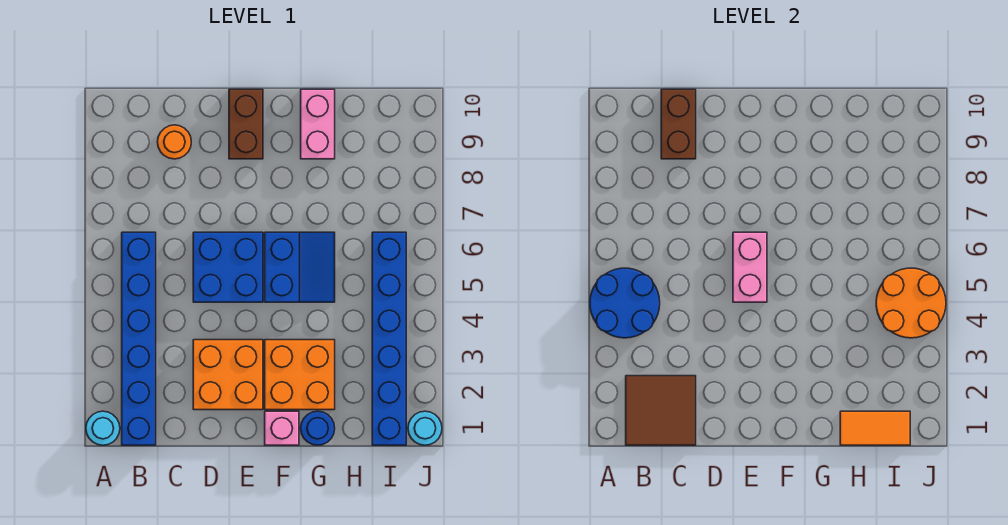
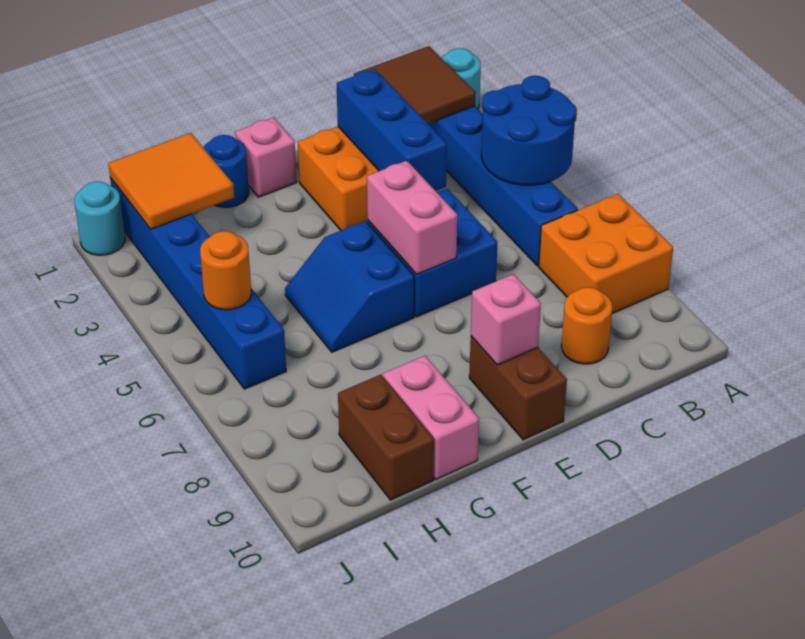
brown brick C9:C10 level 2 -> brown brick H9:H10 level 1
none -> blue brick D2:D4 level 2
none -> pink brick E9 level 2
orange brick F2:G3 level 1 -> orange brick A7:B8 level 1
orange tile H1:I1 level 2 -> orange tile H1:I2 level 2
orange round brick I4:J5 level 2 -> orange round brick I5 level 2

